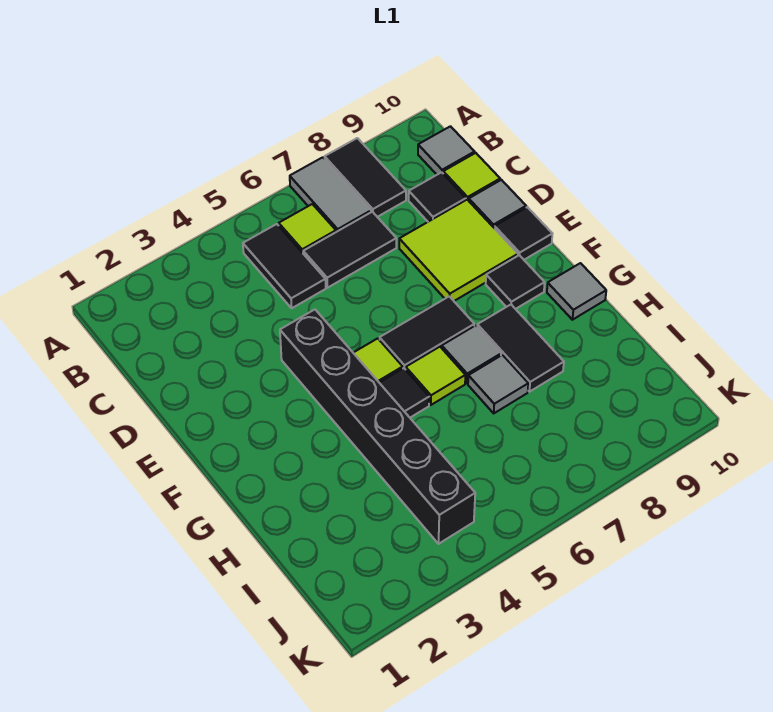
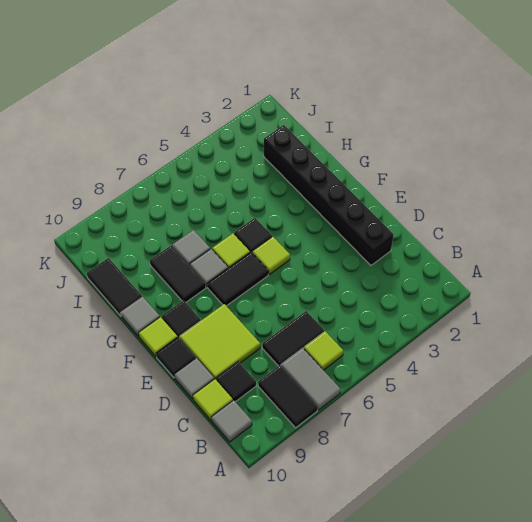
black tile B5:C5 level 1 -> black tile H10:I10 level 1
black brick E4:J4 level 1 -> black brick D2:I2 level 1
none -> lime tile F10 level 1

